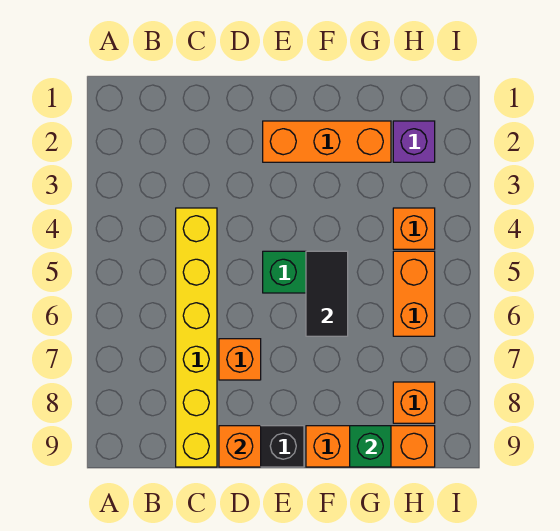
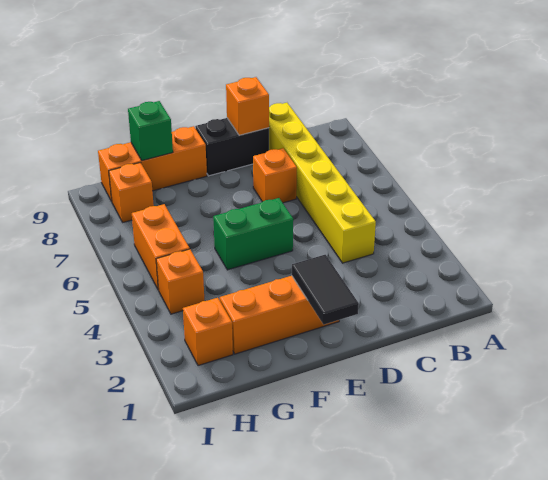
black tile F5:F6 level 2 -> black tile E1:E2 level 2
purple brick H2 level 1 -> orange brick H2 level 1

